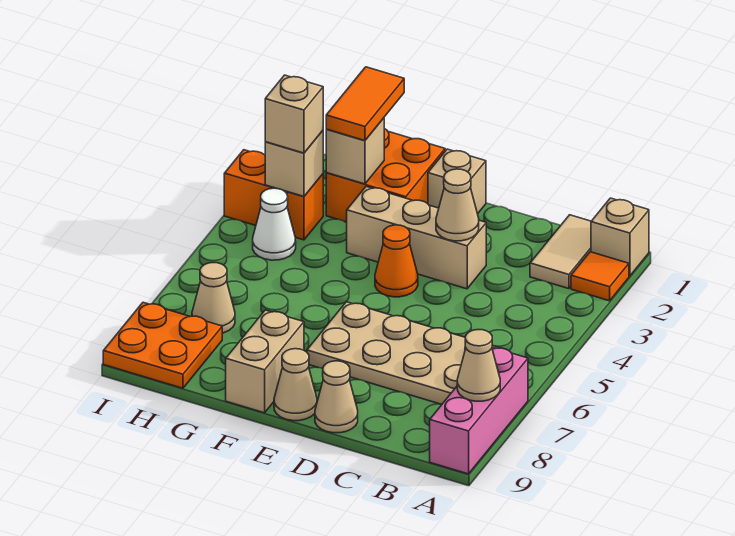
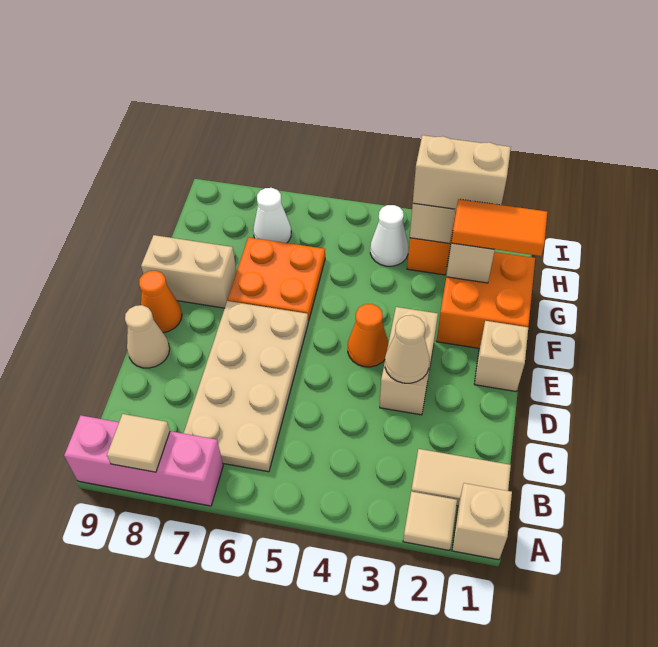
orange tile A2 level 1 -> tan tile A2 level 1
tan cone A8 level 2 -> tan tile A8 level 2
tan brick D3:F3 level 1 -> tan brick D3:E3 level 1
tan cone E9 level 1 -> orange cone E9 level 1
tan brick H3 level 3 -> tan brick H2:H3 level 3
tan cone H7 level 1 -> white cone H7 level 1
orange plate H8:I9 level 1 -> orange plate F6:G7 level 1

